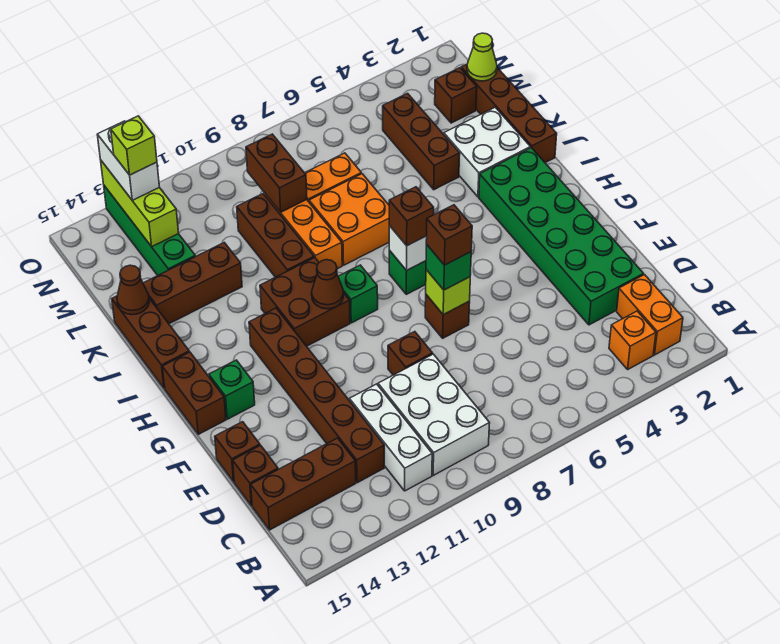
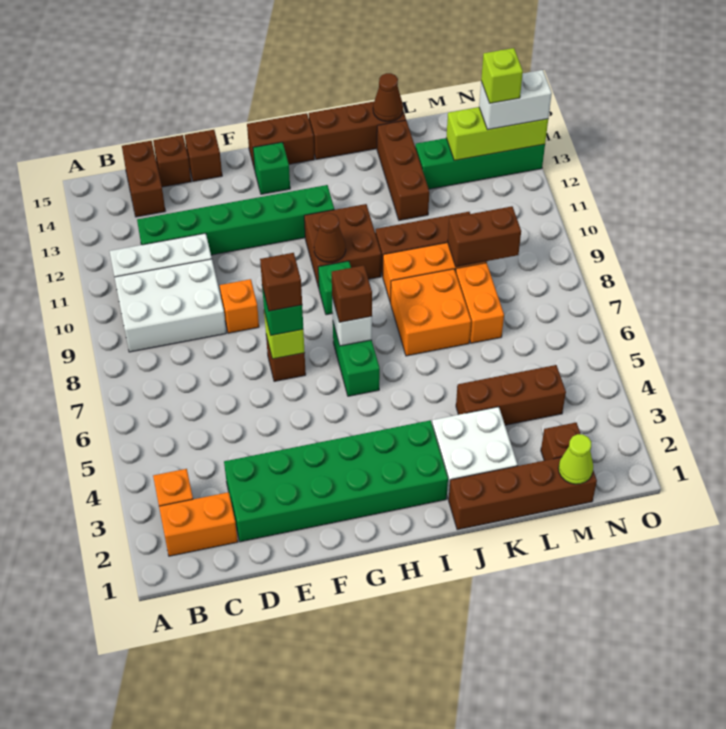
brown brick C12:H12 level 1 -> green brick C12:H12 level 1
brown brick C13:C15 level 1 -> brown brick C14:C15 level 1
brown brick E9 level 1 -> orange brick E9 level 1

